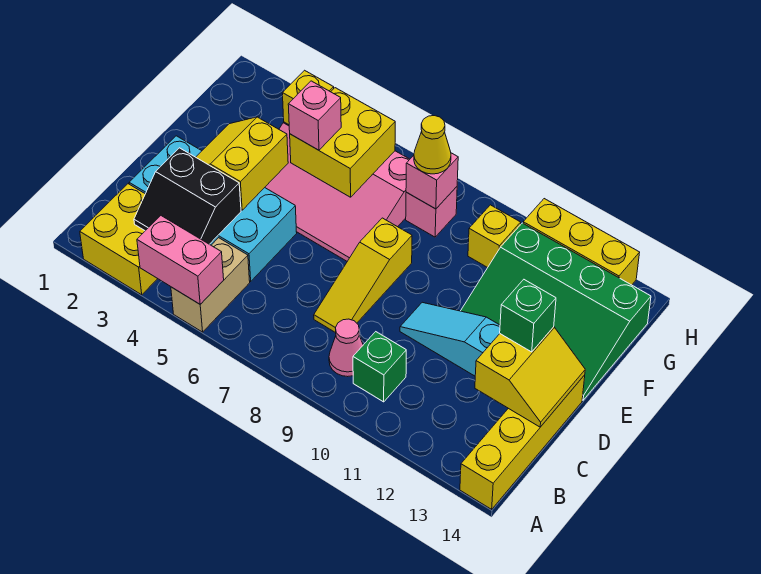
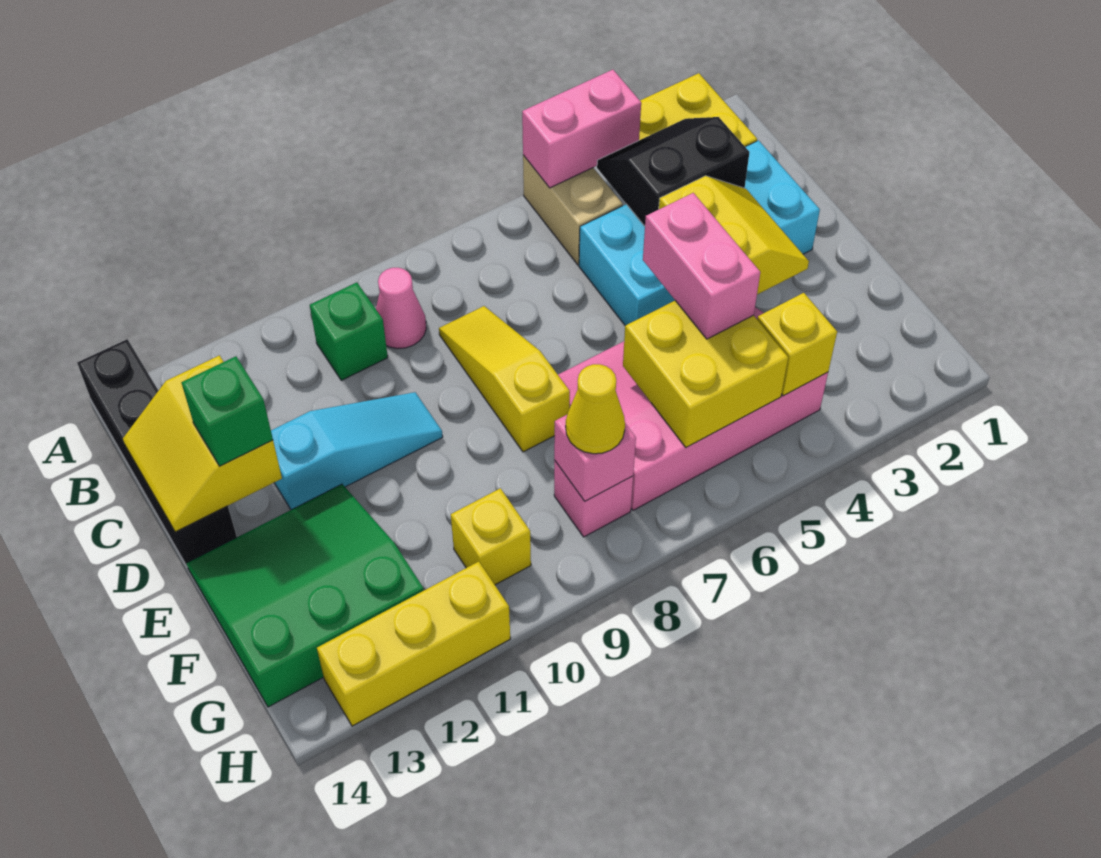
yellow brick A14:D14 level 1 -> black brick A14:D14 level 1
green slope E11:G14 level 1 top G -> green slope E12:G14 level 1 top G
pink brick F5 level 3 -> pink brick E5:F5 level 3

